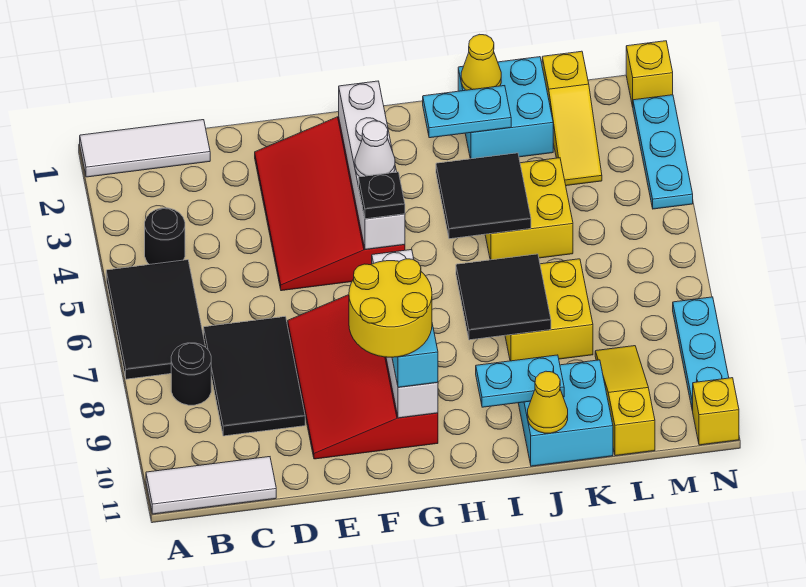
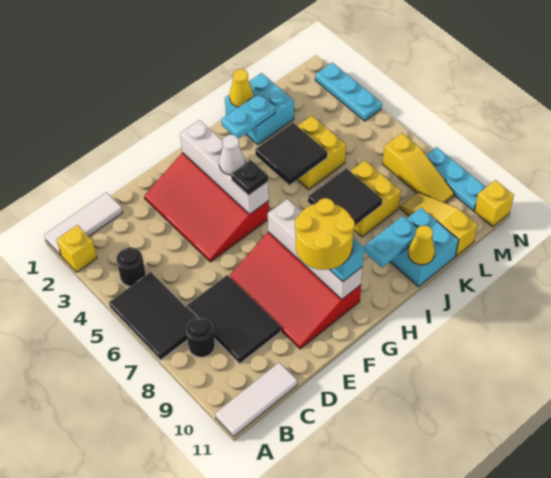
yellow slope L1:L3 level 1 top 1 -> yellow slope M7:M9 level 1 top 7
yellow brick N1 level 1 -> yellow brick A2 level 1

